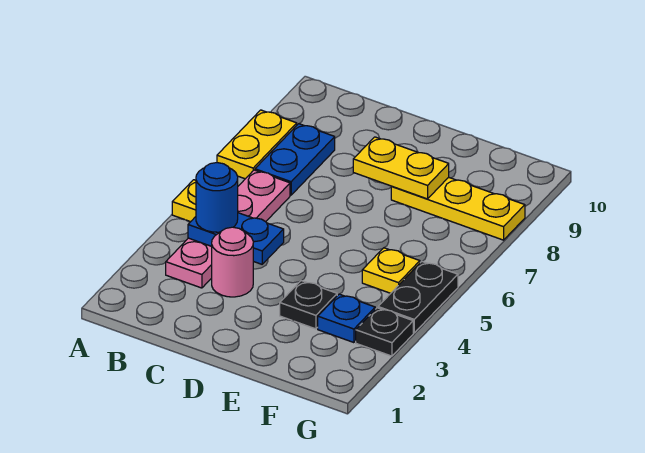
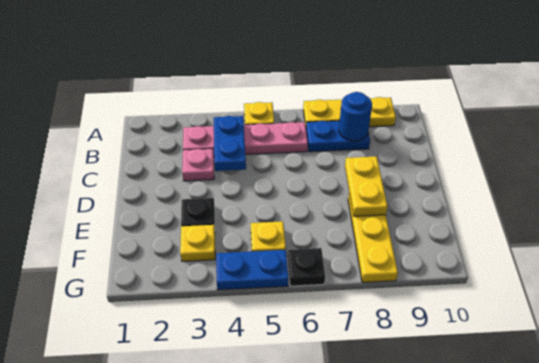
yellow plate A7:A8 level 1 -> yellow plate A7:A9 level 1
blue round brick B4 level 3 -> blue round brick B8 level 2
pink round brick C3 level 1 -> pink plate C3 level 1
blue plate F3 level 1 -> yellow plate F3 level 1
black plate G3 level 1 -> black plate G6 level 1
black plate G4:G5 level 1 -> blue plate G4:G5 level 1

